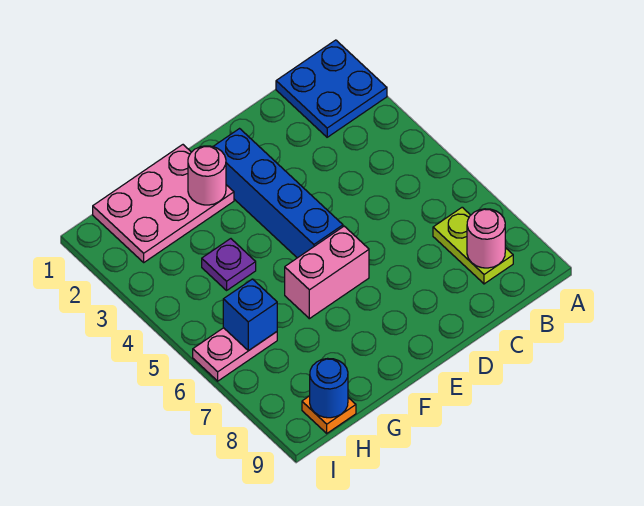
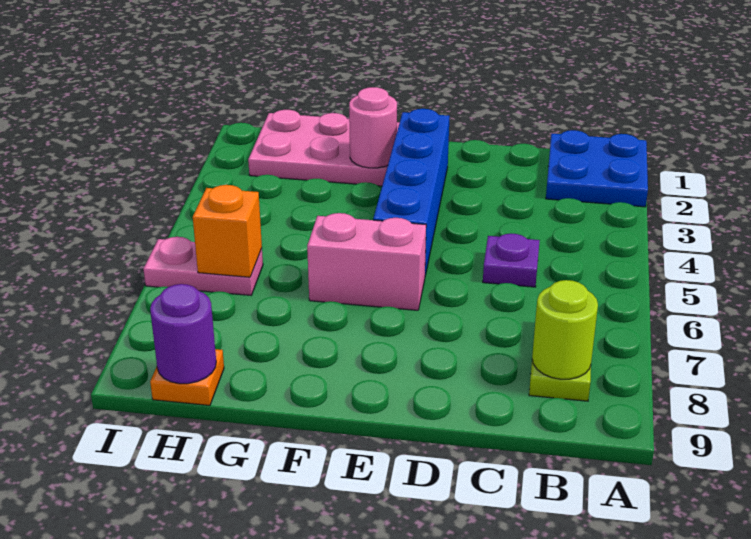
pink round brick B8 level 2 -> lime round brick B8 level 2
purple plate G4 level 1 -> purple plate C5 level 1
blue brick H6 level 2 -> orange brick H6 level 2
blue round brick H9 level 2 -> purple round brick H9 level 2

